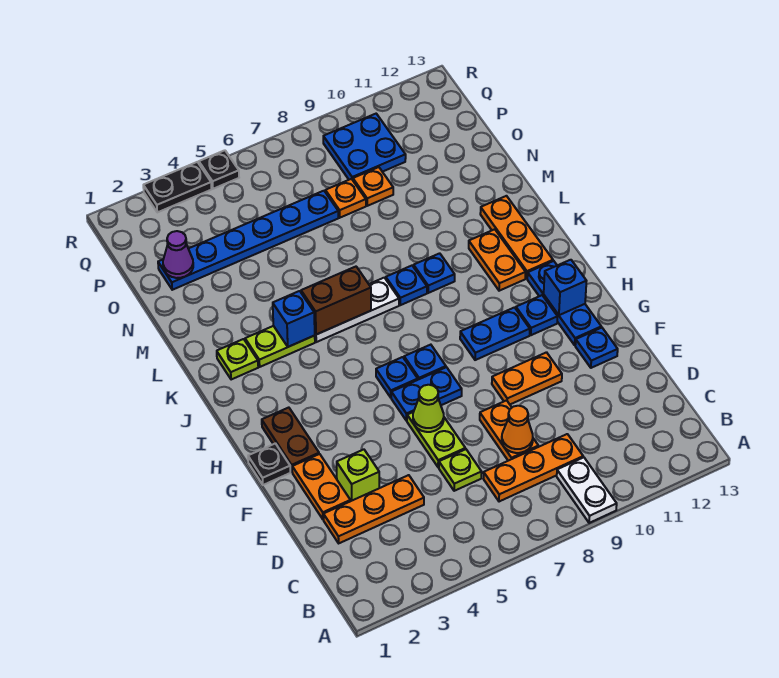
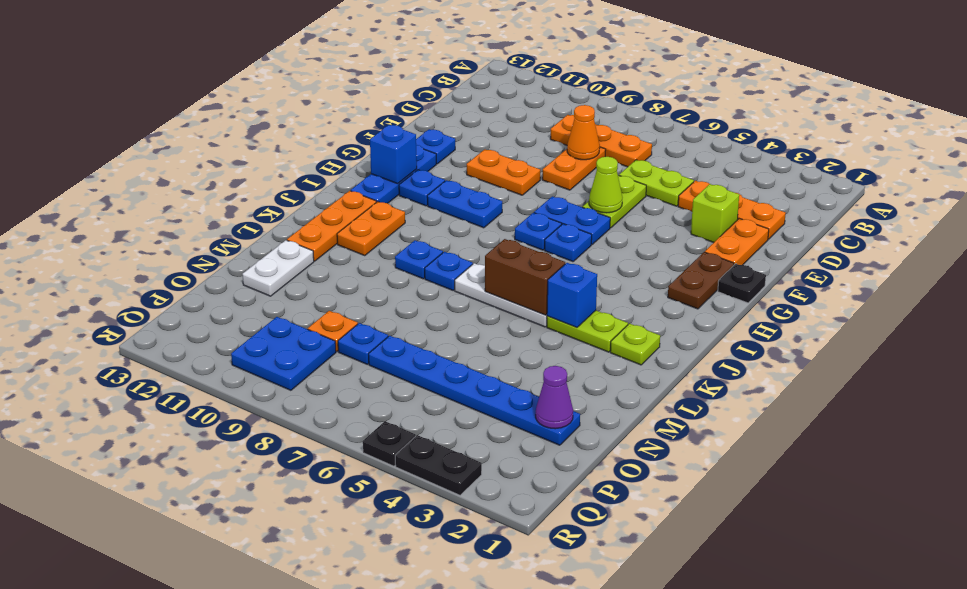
white plate A9:B9 level 1 -> white plate M12:N12 level 1
lime plate D6 level 1 -> lime plate D5:D6 level 1
orange plate O8 level 1 -> blue plate O8 level 1

